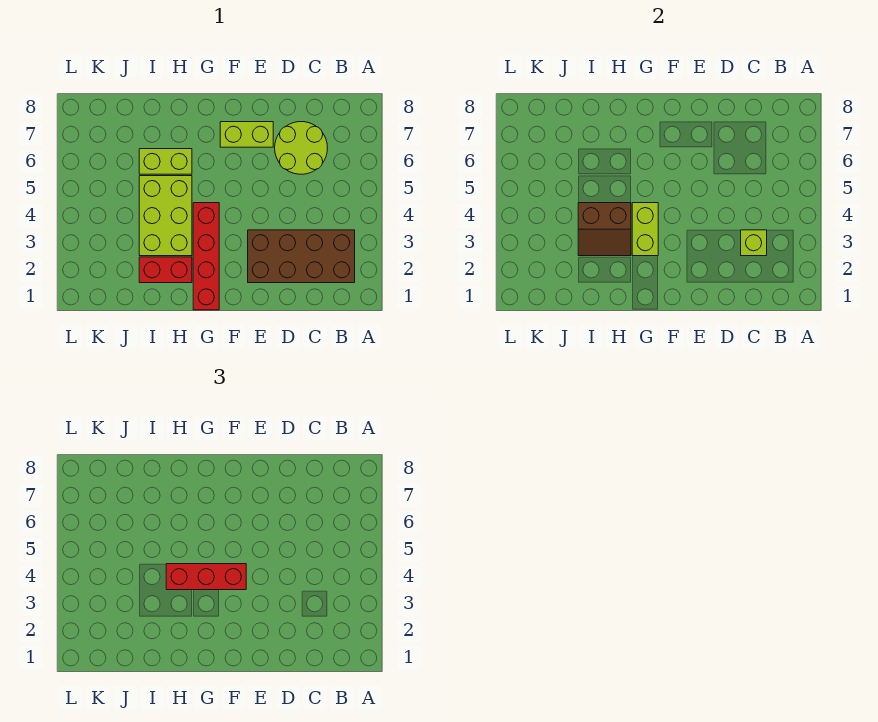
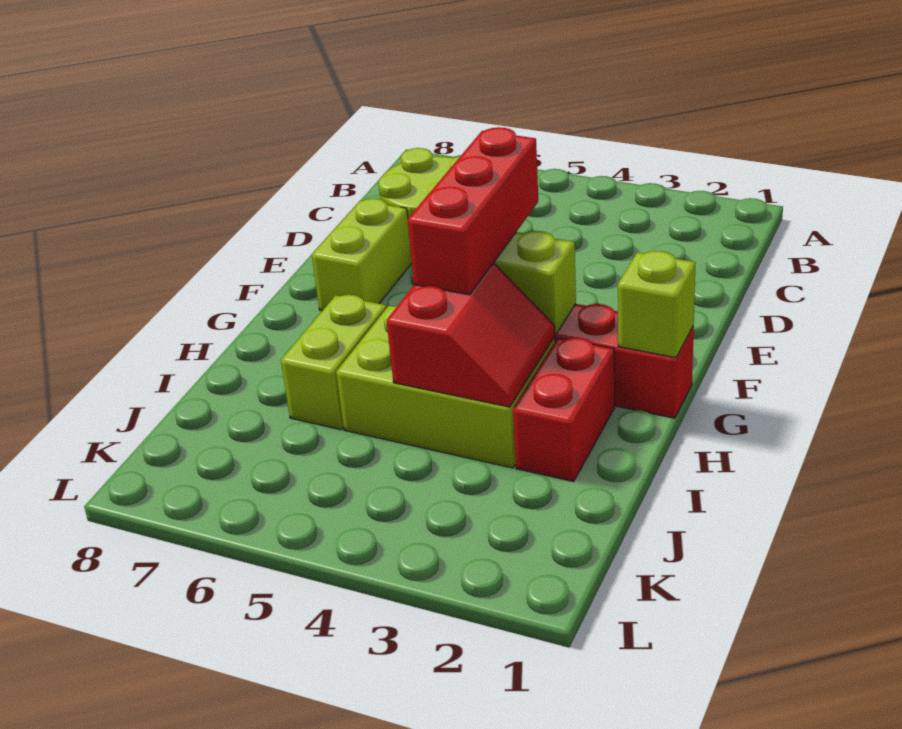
brown brick B2:E3 level 1 -> none
lime brick C3 level 2 -> lime brick G1 level 2
brown slope H3:I4 level 2 top 4 -> red slope H3:I4 level 2 top 4

